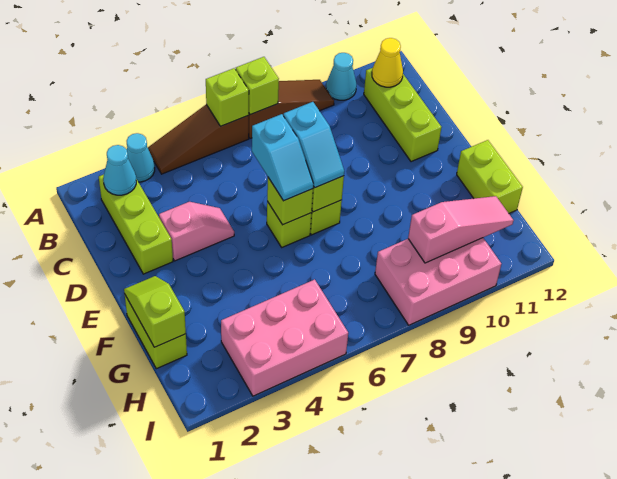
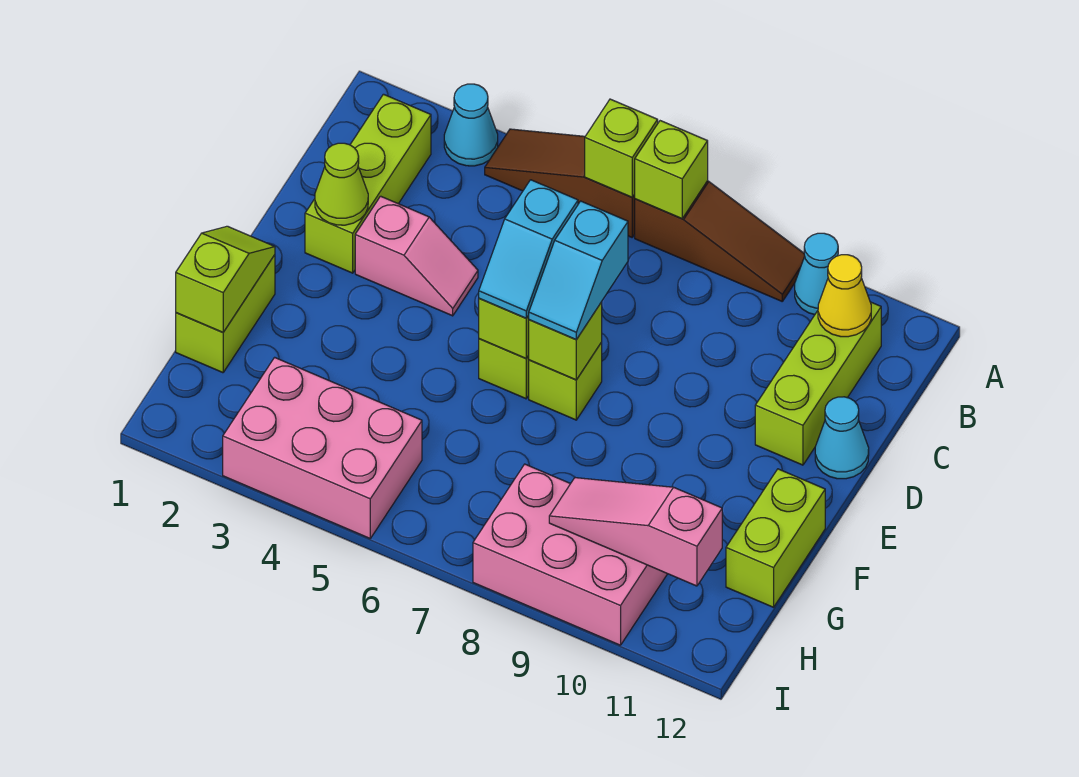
cyan cone B2 level 2 -> cyan cone D12 level 1
none -> lime cone D2 level 2
pink slope H9:H11 level 2 top 9 -> pink slope H9:H11 level 2 top 11

